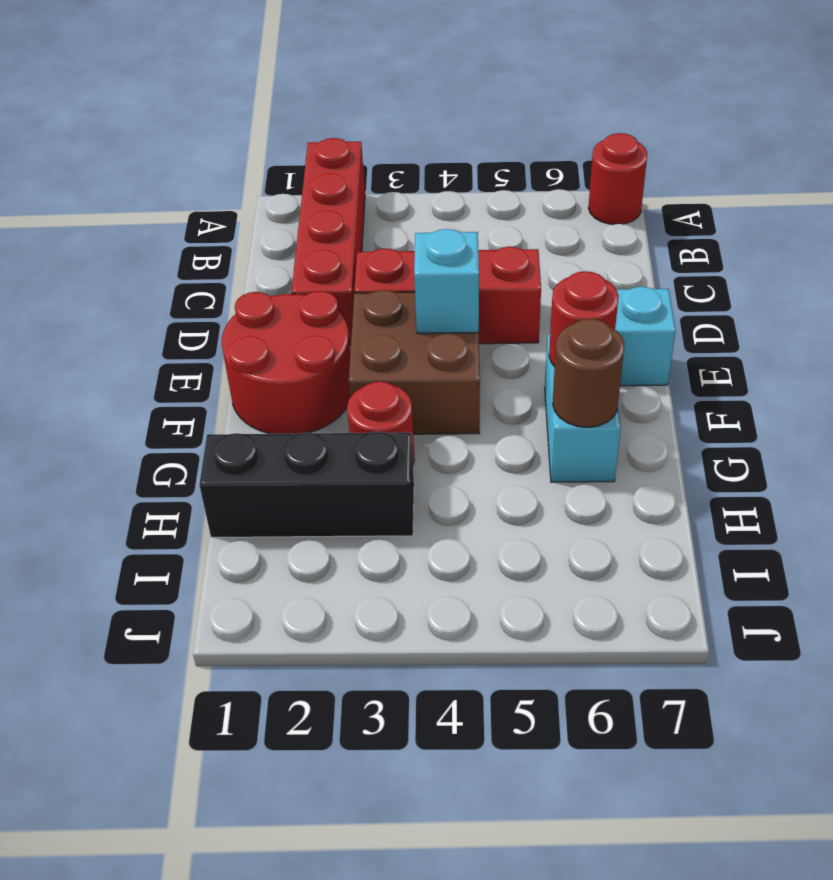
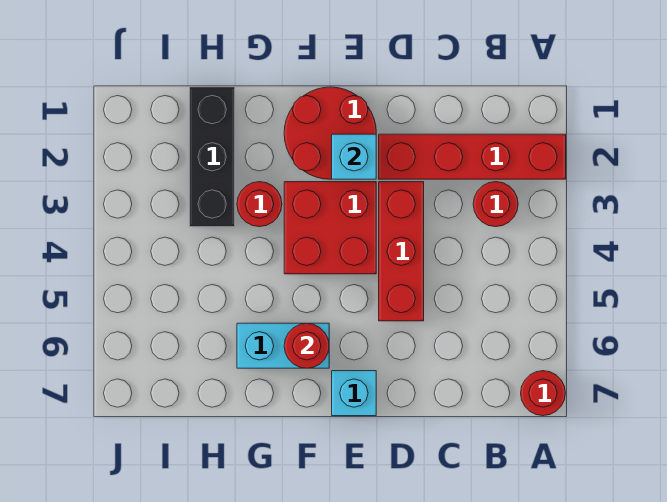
none -> red round brick B3 level 1
brown brick E3:F4 level 1 -> red brick E3:F4 level 1
cyan brick E4 level 2 -> cyan brick E2 level 2
brown round brick G6 level 2 -> none

